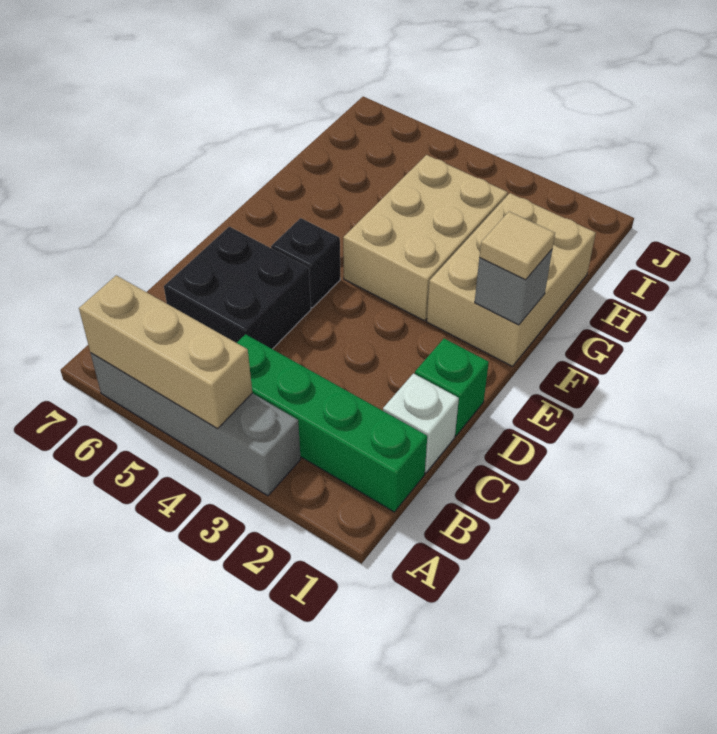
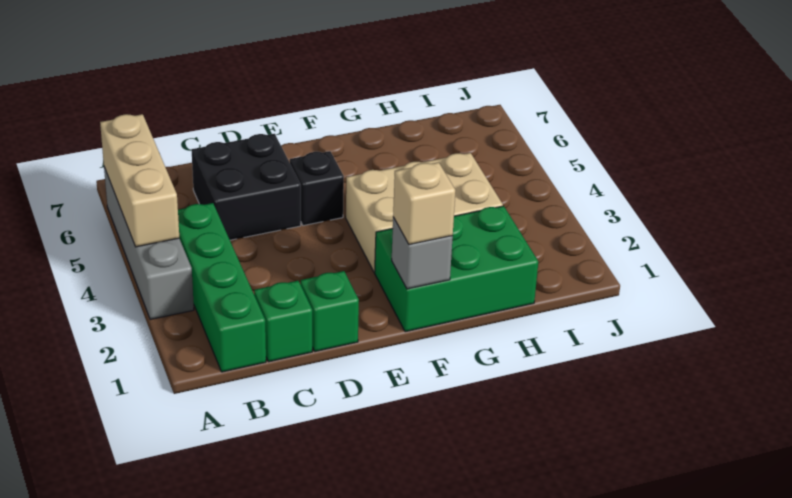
white brick C1 level 1 -> green brick C1 level 1
tan brick F1:H2 level 1 -> green brick F1:H2 level 1
tan tile F1 level 3 -> tan brick F1 level 3

